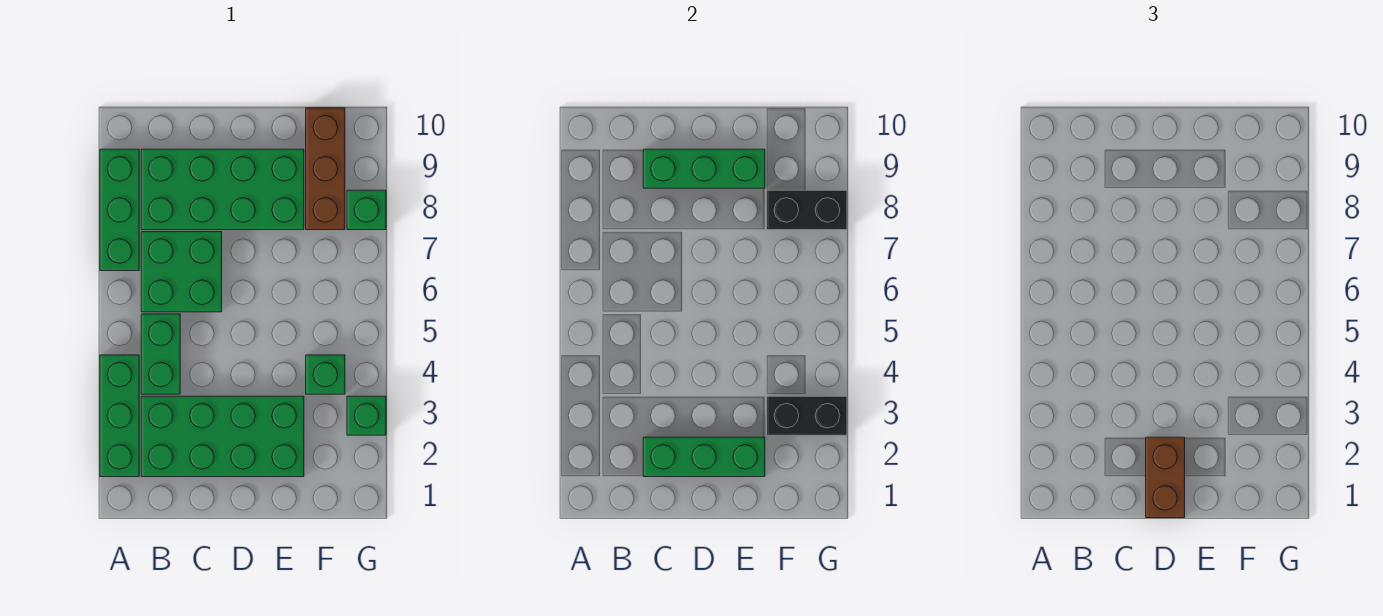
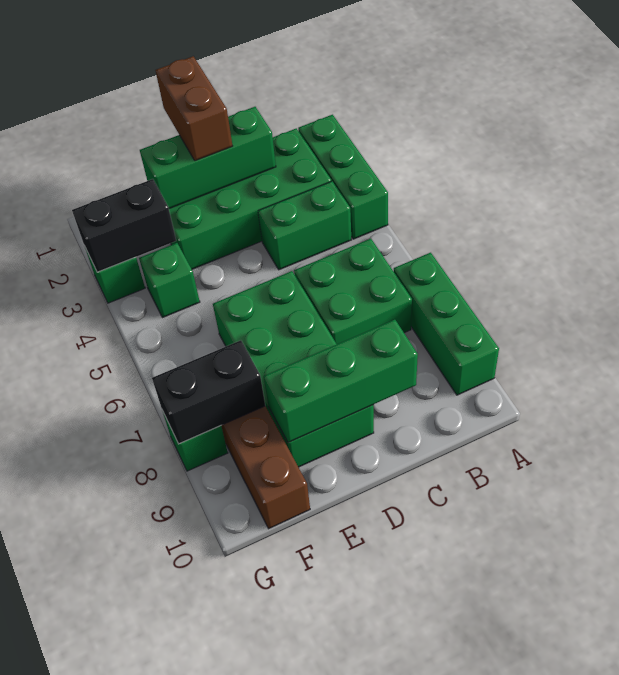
green brick B4:B5 level 1 -> green brick B4:C4 level 1
green brick B8:E9 level 1 -> green brick D6:E9 level 1

